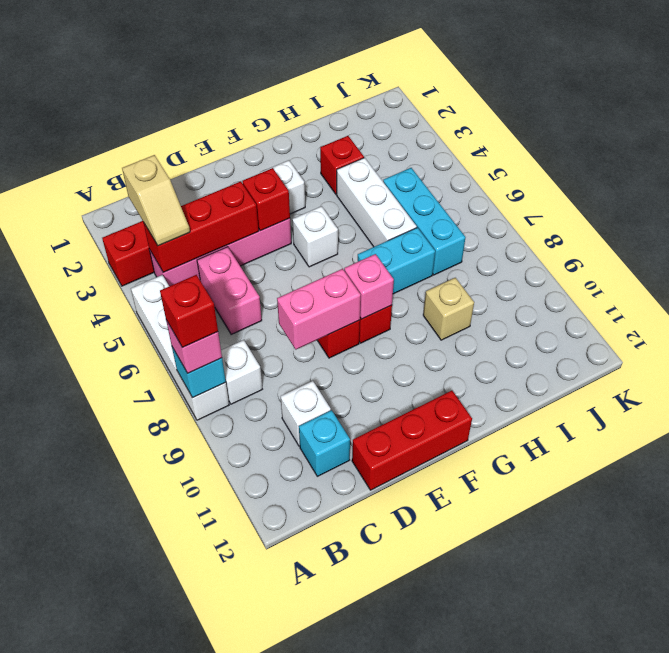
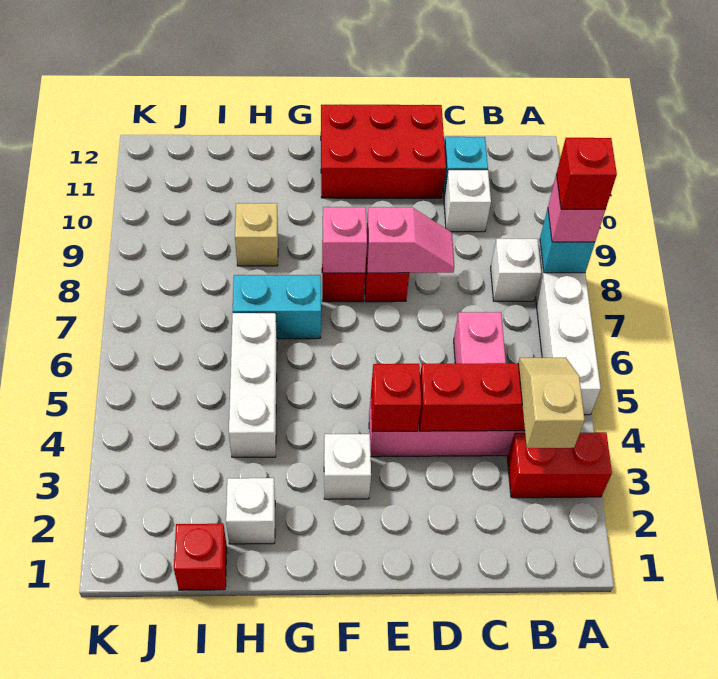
pink brick D8:E8 level 2 -> pink slope D8:E8 level 2 top E
red brick D12:F12 level 1 -> red brick D11:F12 level 1
white brick F5 level 1 -> white brick H2 level 1
red brick H3 level 1 -> red brick I1 level 1
cyan brick I5:I7 level 1 -> none

